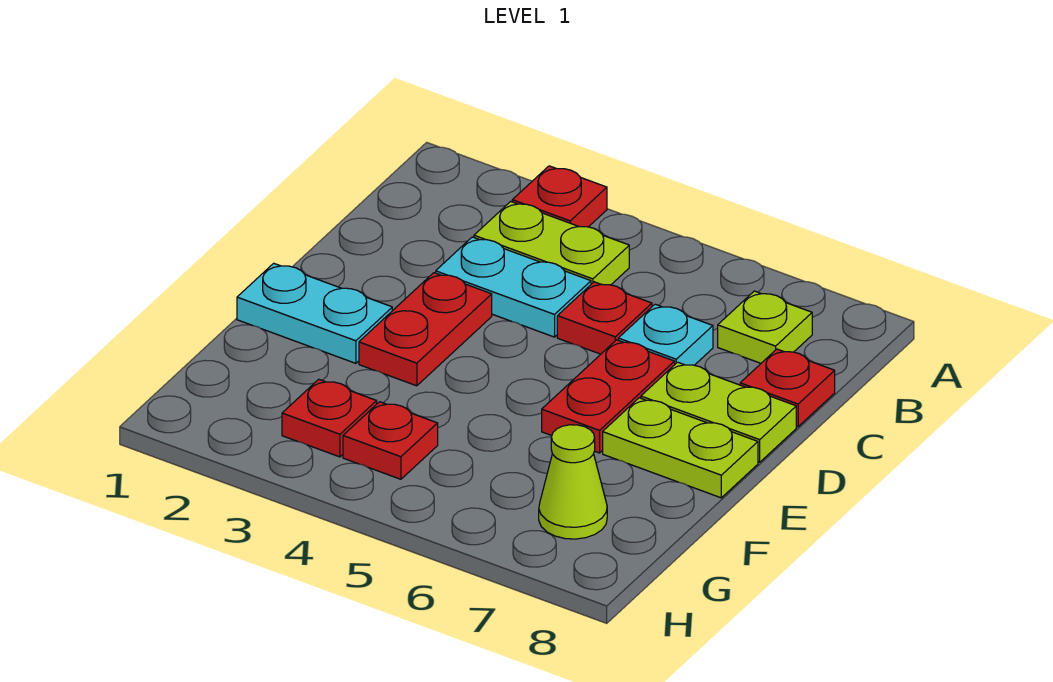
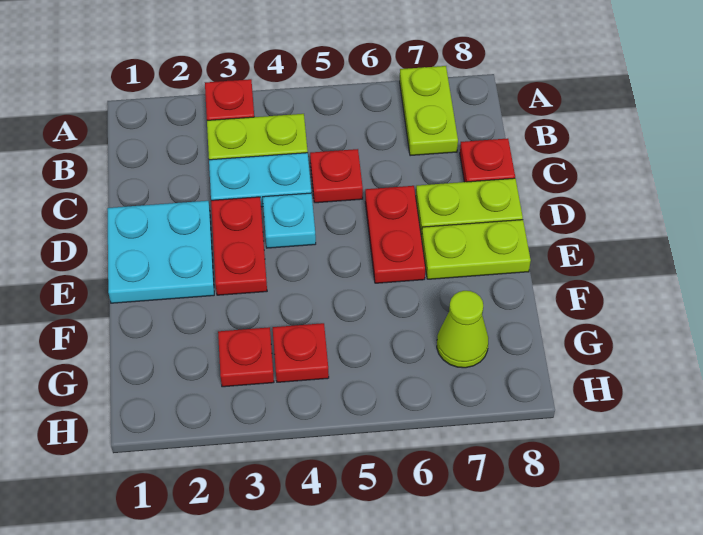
lime plate B7 level 1 -> lime plate A7:B7 level 1
cyan plate C6 level 1 -> cyan plate D4 level 1
cyan plate E1:E2 level 1 -> cyan plate D1:E2 level 1

